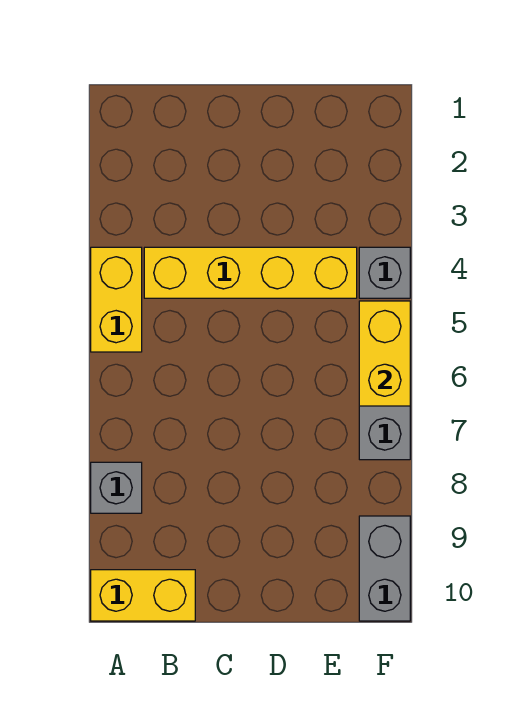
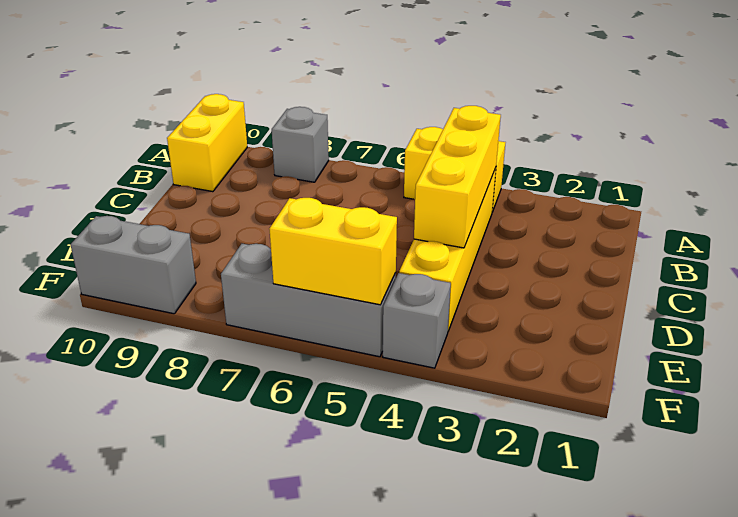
none -> yellow brick B4:D4 level 2

